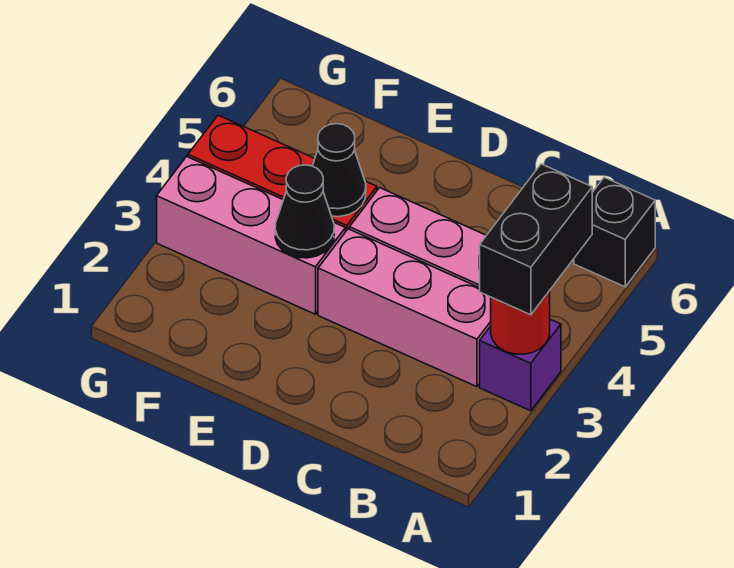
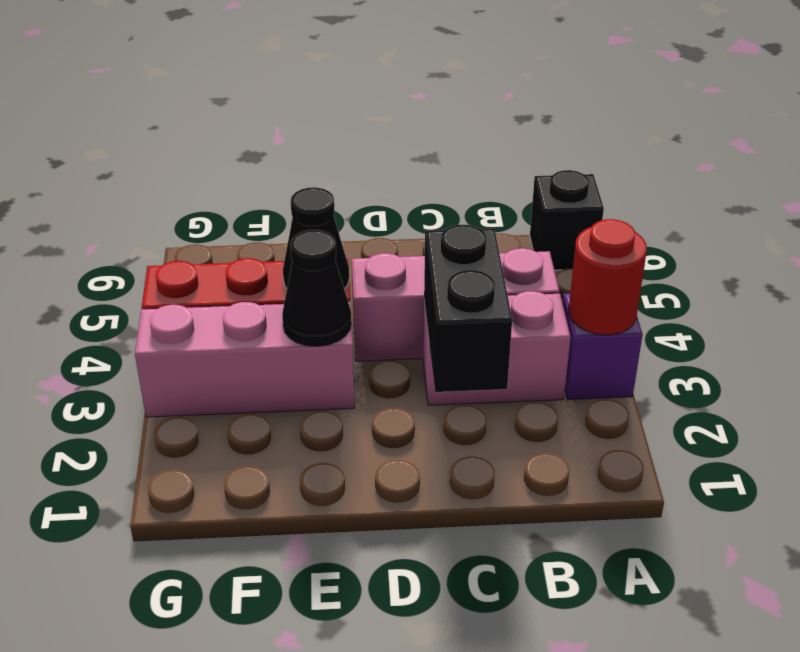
black brick A3:A4 level 3 -> black brick C2:C3 level 2
pink brick B3:D3 level 1 -> pink brick B3:C3 level 1

